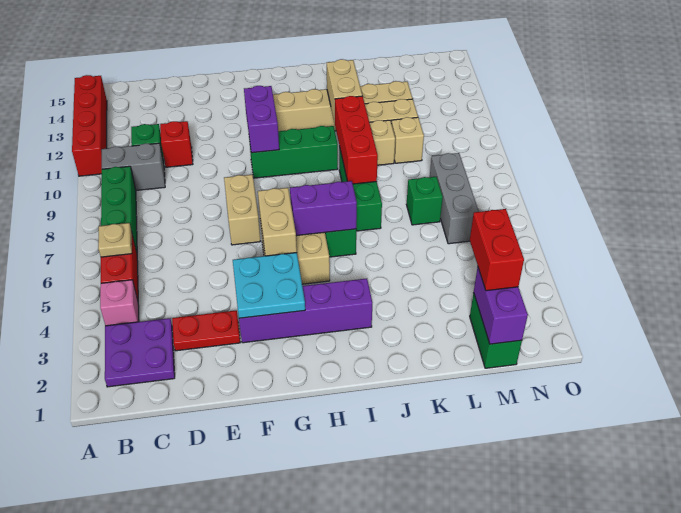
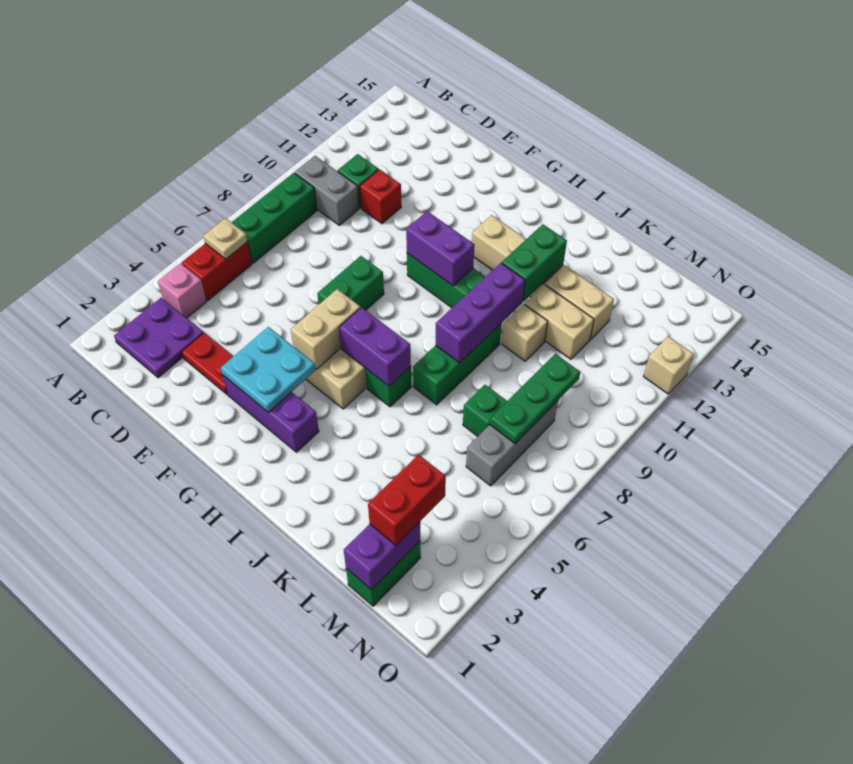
red brick A11:A14 level 1 -> none
purple brick F3:I3 level 1 -> purple brick F3:H3 level 1
tan brick F7:F8 level 1 -> green brick F7:F8 level 1
purple brick G10:G11 level 2 -> purple brick G10:H10 level 2
red brick J8:J10 level 2 -> purple brick J8:J10 level 2
tan brick J11:J12 level 2 -> green brick J11:J12 level 2
tan brick L10 level 1 -> tan brick O12 level 1
none -> green plate M7:M9 level 2

